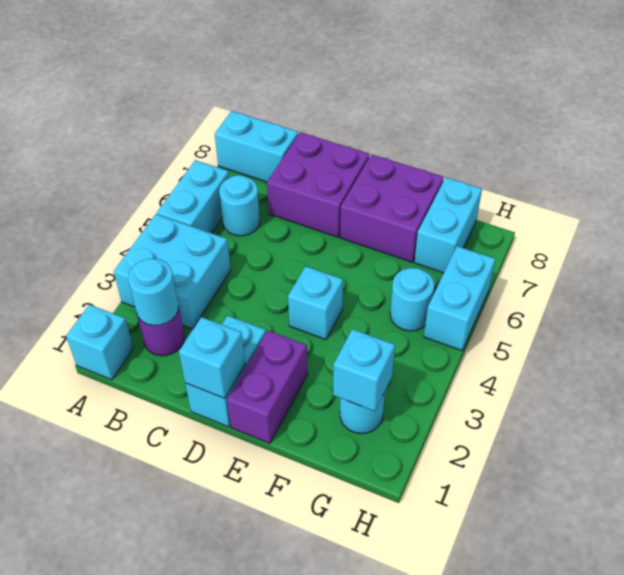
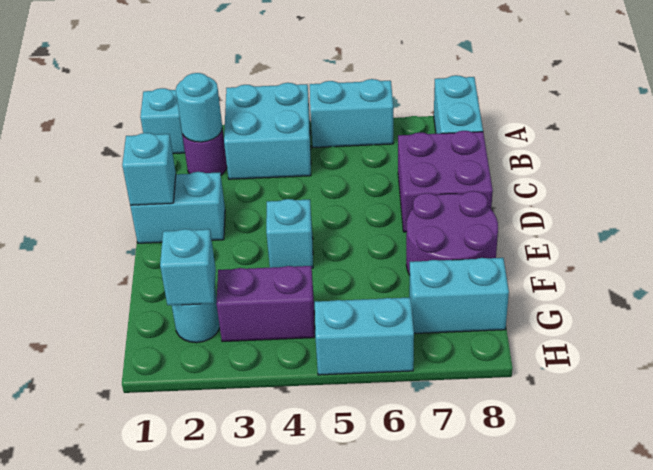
cyan round brick B6 level 1 -> none
purple brick E1:E2 level 1 -> purple brick G3:G4 level 1
purple brick E7:F8 level 1 -> purple round brick E7:F8 level 1
cyan round brick G5 level 1 -> none

